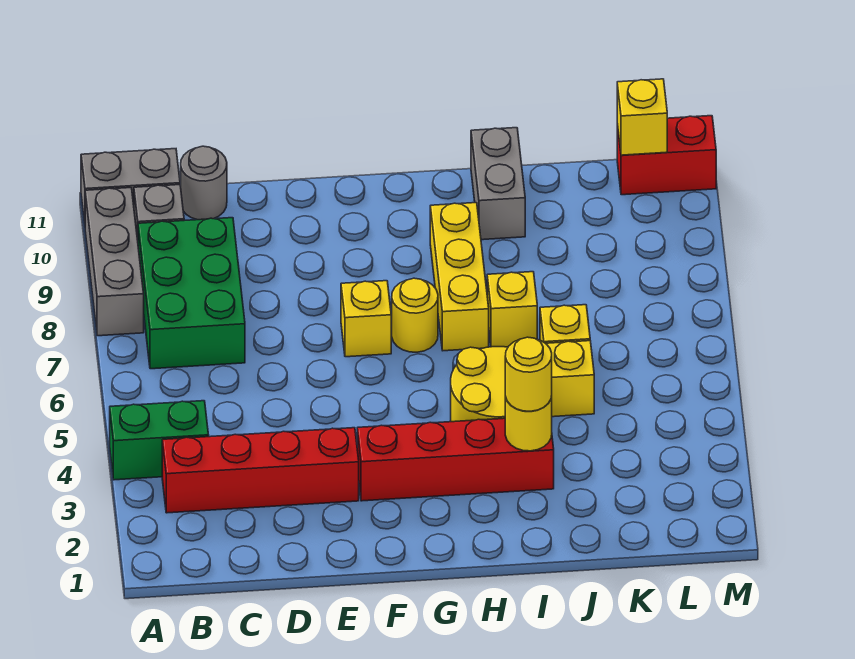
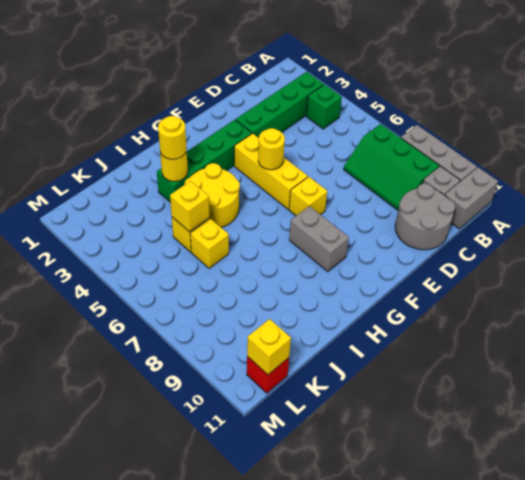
green brick A4:B4 level 1 -> green brick B4 level 1
red brick B3:E3 level 1 -> green brick B3:E3 level 1
green brick B7:C9 level 1 -> green slope B7:C9 level 1 top B
grey round brick C11 level 1 -> grey round brick C10:D11 level 1
red brick F3:I3 level 1 -> green brick F3:I3 level 1
yellow round brick G7 level 1 -> yellow round brick F5 level 2
yellow brick H7:H9 level 1 -> yellow brick F4:F6 level 1
yellow brick I7 level 1 -> yellow brick J5 level 2
grey brick I10:I11 level 1 -> grey brick G8:G9 level 1
red brick L11:M11 level 1 -> red brick L11 level 1

